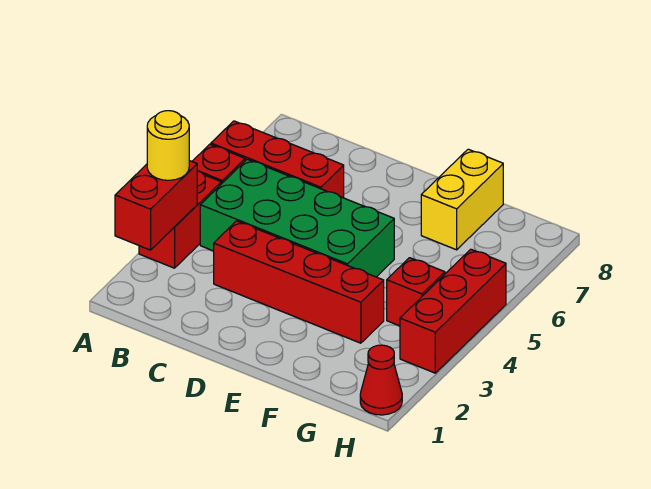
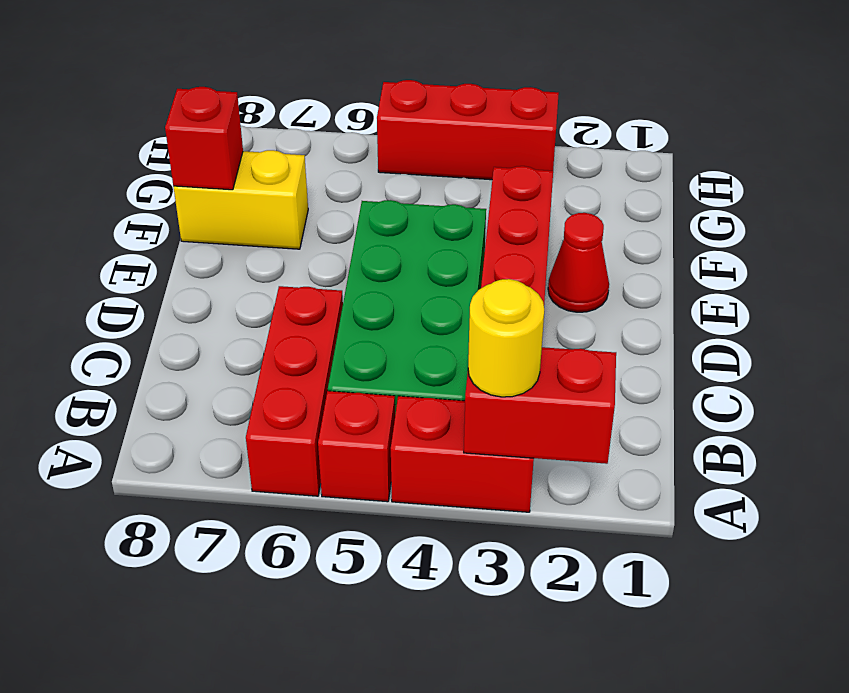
red brick G4 level 1 -> red brick F8 level 2
red cone H1 level 1 -> red cone E2 level 1

